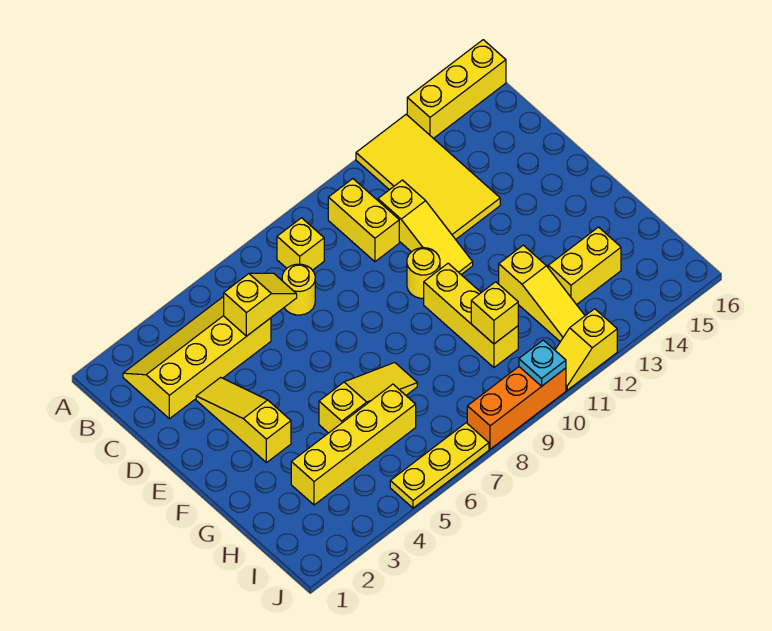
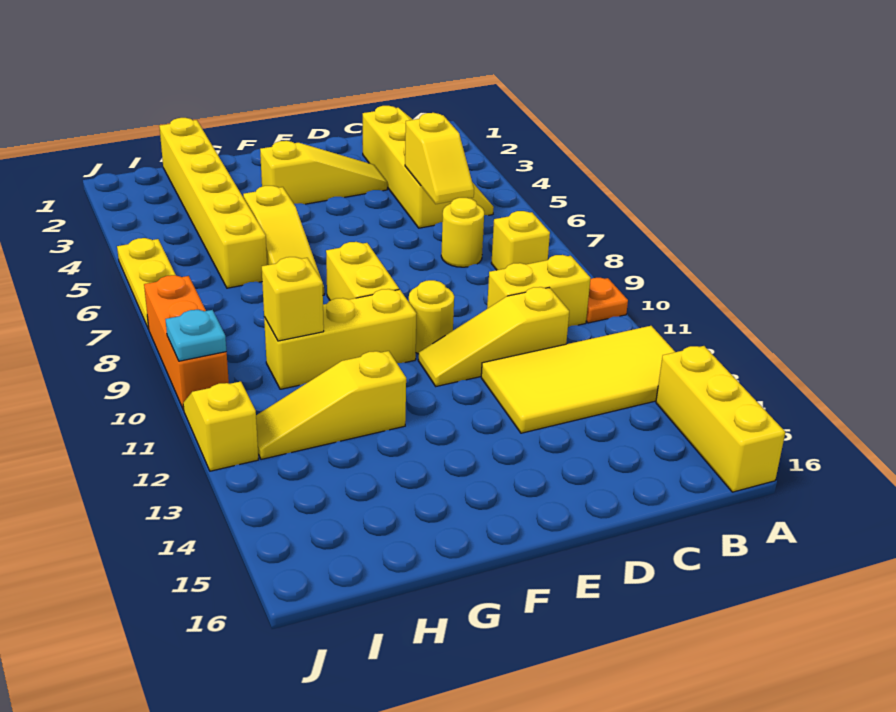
none -> orange plate A10 level 1
yellow brick H3:H6 level 1 -> yellow brick H1:H6 level 1
yellow brick H13:H14 level 1 -> yellow brick F8:F9 level 1

